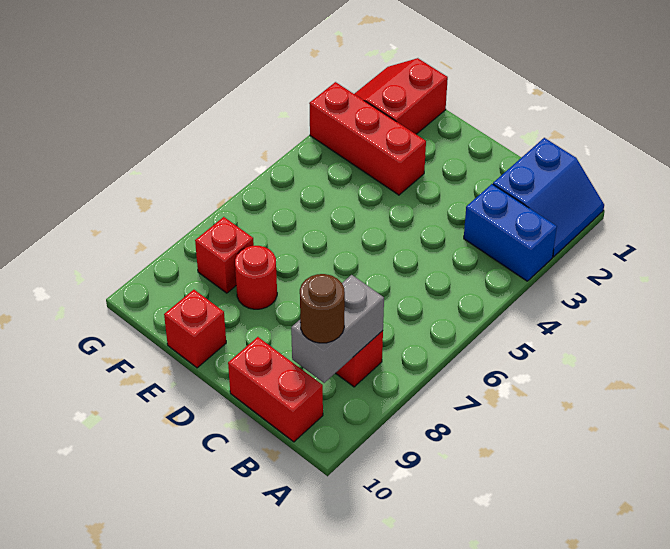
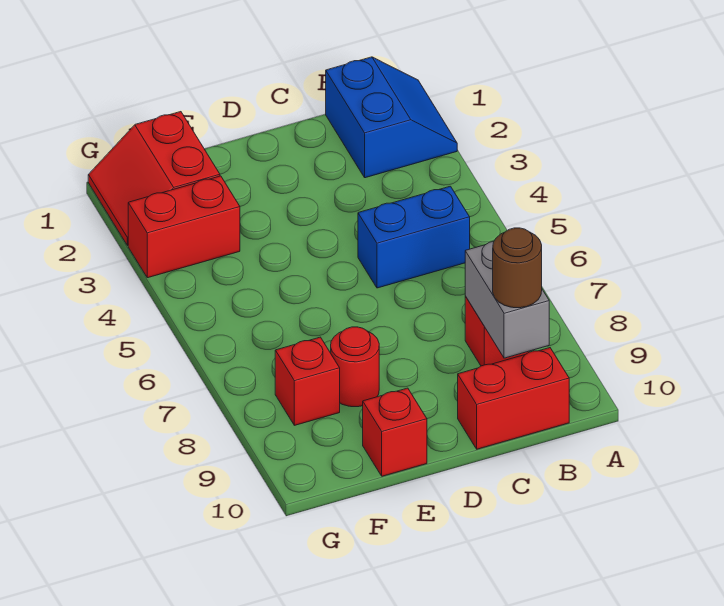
blue brick A3:B3 level 1 -> blue brick B5:C5 level 1
red brick E3:G3 level 1 -> red brick F3:G3 level 1

